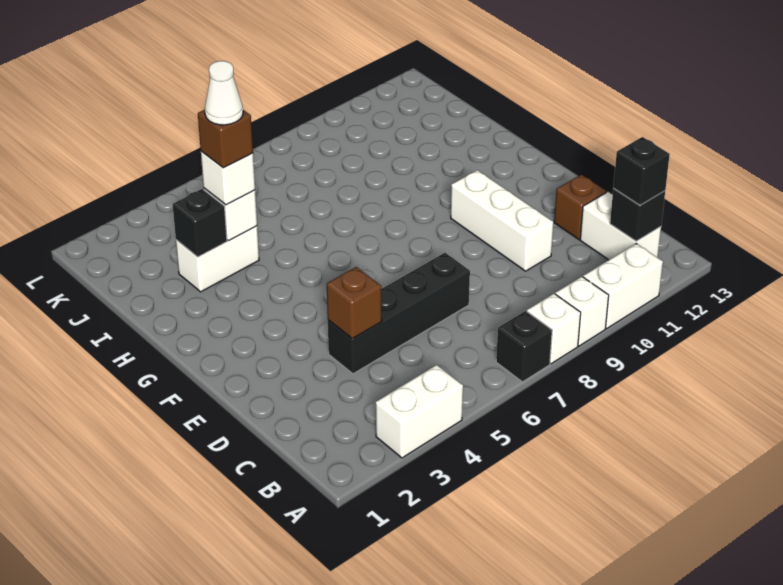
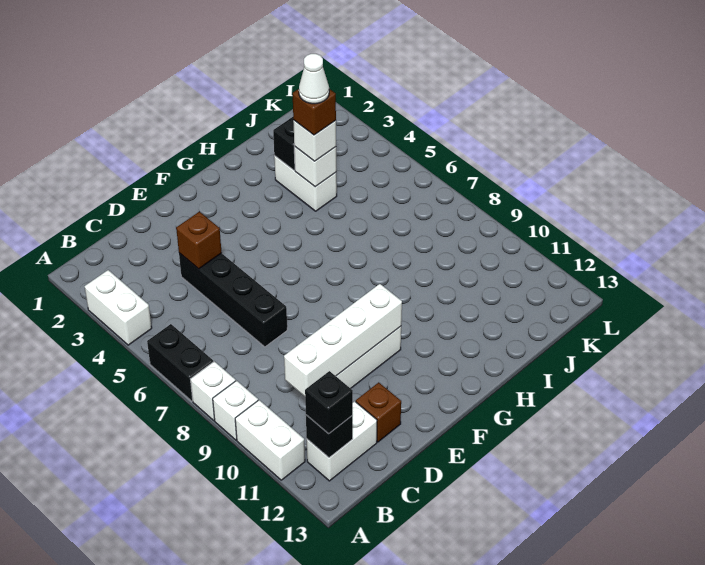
black brick A7 level 1 -> black brick A6:A7 level 1
none -> white brick C10:F10 level 2

